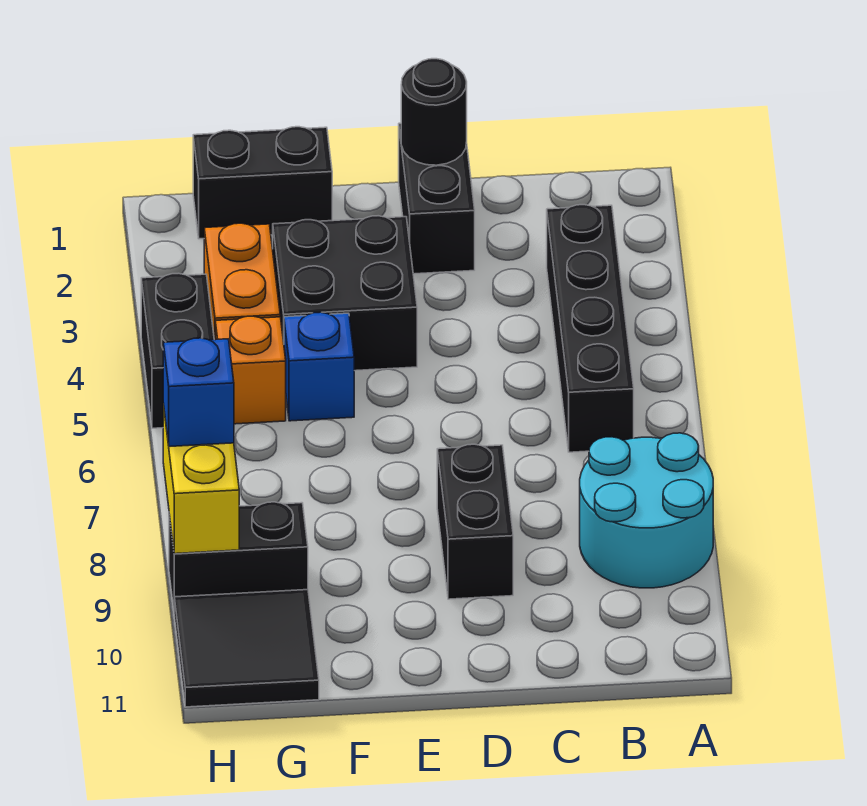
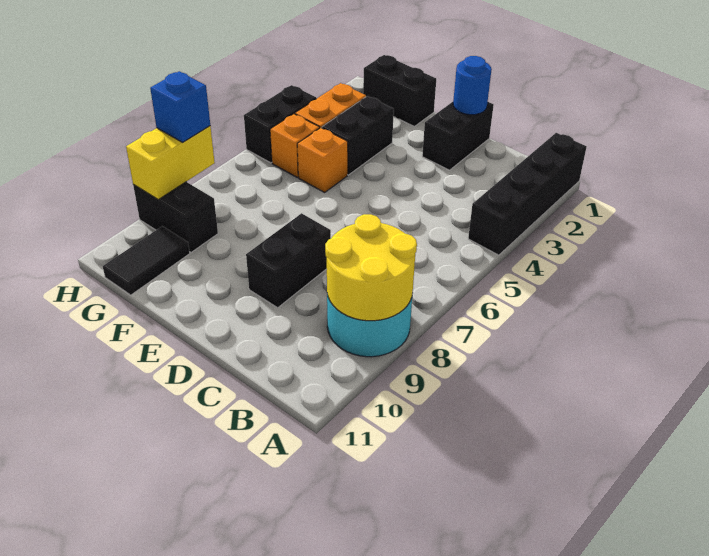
none -> yellow round brick A8:B9 level 2
black brick B3:B6 level 1 -> black brick A1:A4 level 1
black round brick D1 level 2 -> blue round brick D1 level 2
black brick E3:F4 level 1 -> black brick F3:F4 level 1
blue brick F5 level 1 -> orange brick F5 level 1
black tile G10:H11 level 1 -> black tile G10:G11 level 1

